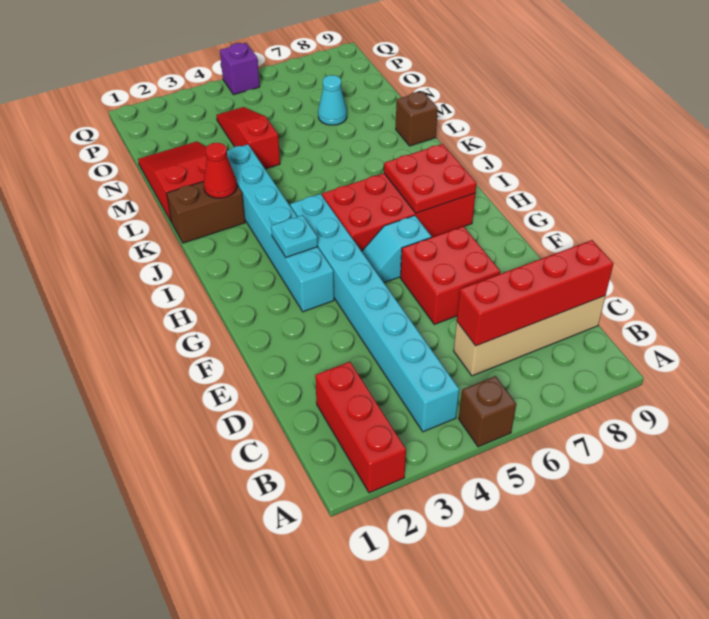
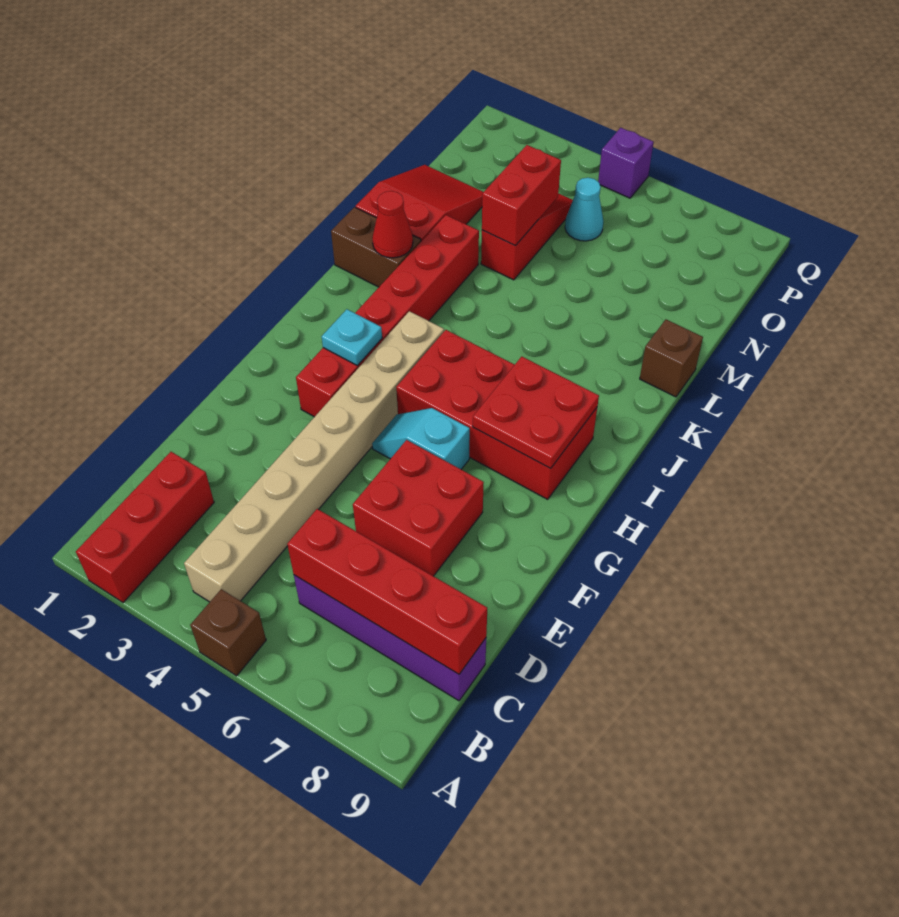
cyan brick B4:I4 level 1 -> tan brick B4:I4 level 1
tan brick C6:C9 level 1 -> purple brick C6:C9 level 1
cyan brick G3:L3 level 1 -> red brick G3:L3 level 1
none -> red brick M4:N4 level 2
cyan cone N7 level 1 -> cyan cone O5 level 1

